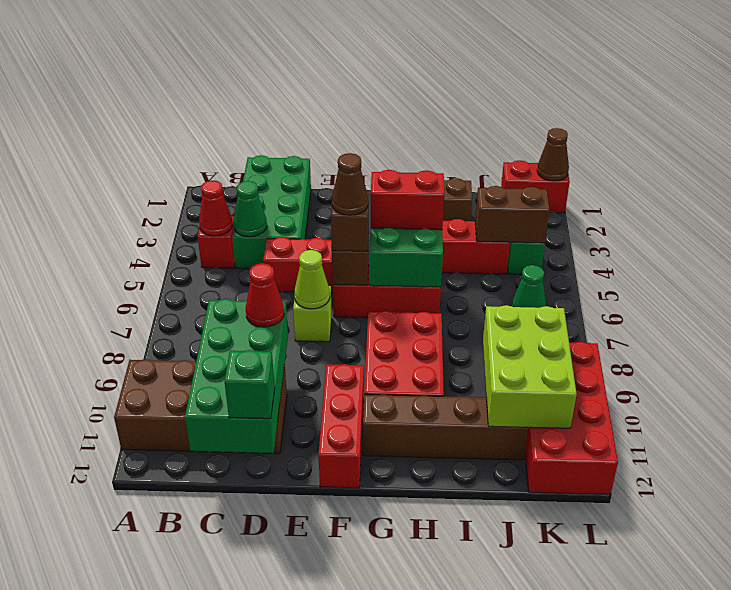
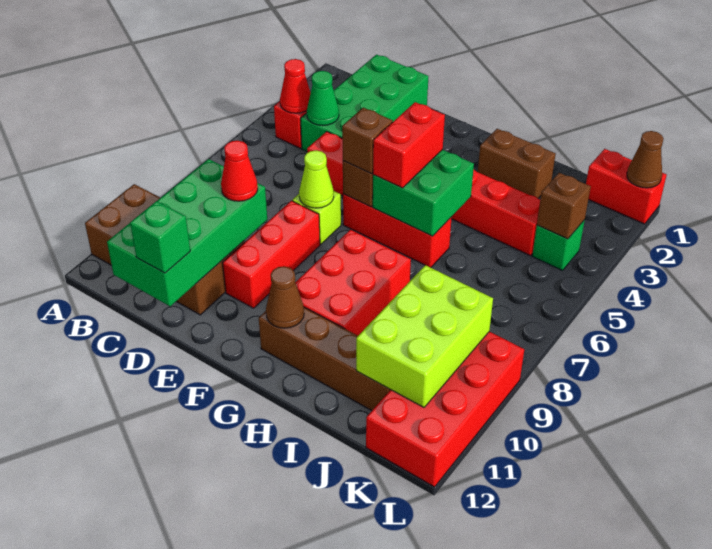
brown cone F6 level 4 -> brown cone G11 level 2
red brick F10:F12 level 1 -> red brick E8:E10 level 1
red brick G5:H5 level 3 -> red brick G5:G6 level 3
brown brick J4:K4 level 2 -> brown brick K4 level 2
green cone K6 level 1 -> none

